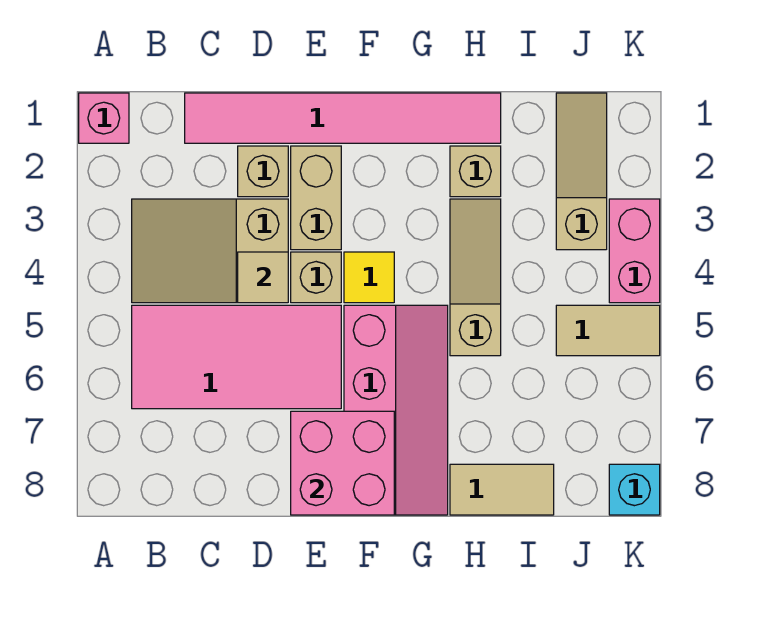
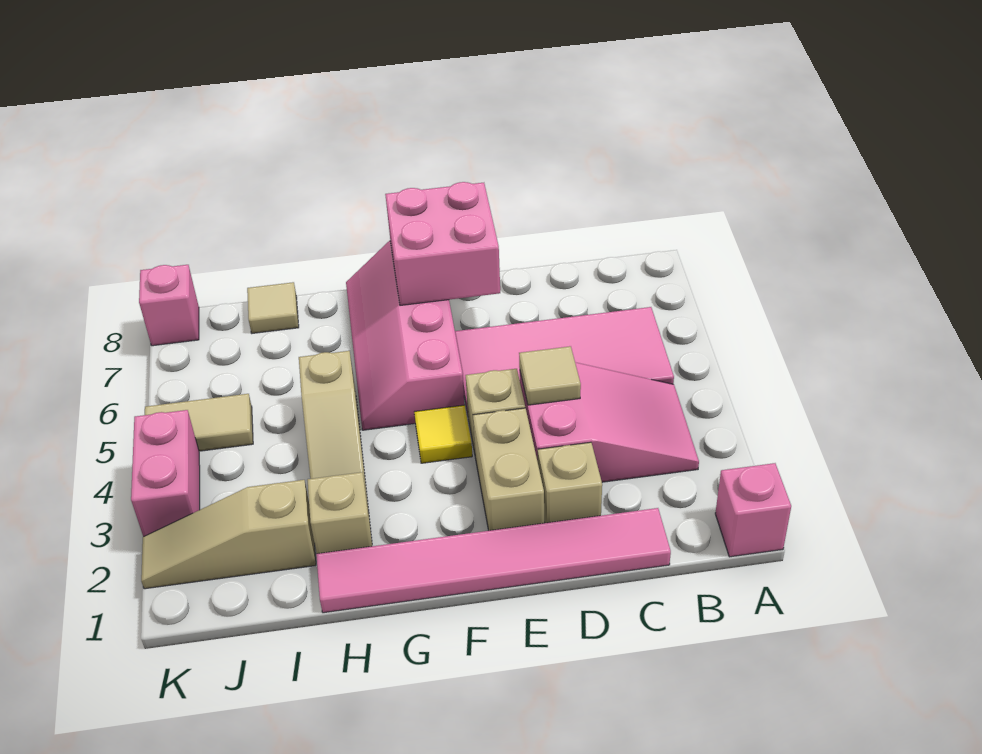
tan slope B3:D4 level 1 top D -> pink slope B3:D4 level 1 top D
tan tile H8:I8 level 1 -> tan tile I8 level 1
tan slope J1:J3 level 1 top 3 -> tan slope I2:K2 level 1 top I
cyan brick K8 level 1 -> pink brick K8 level 1

